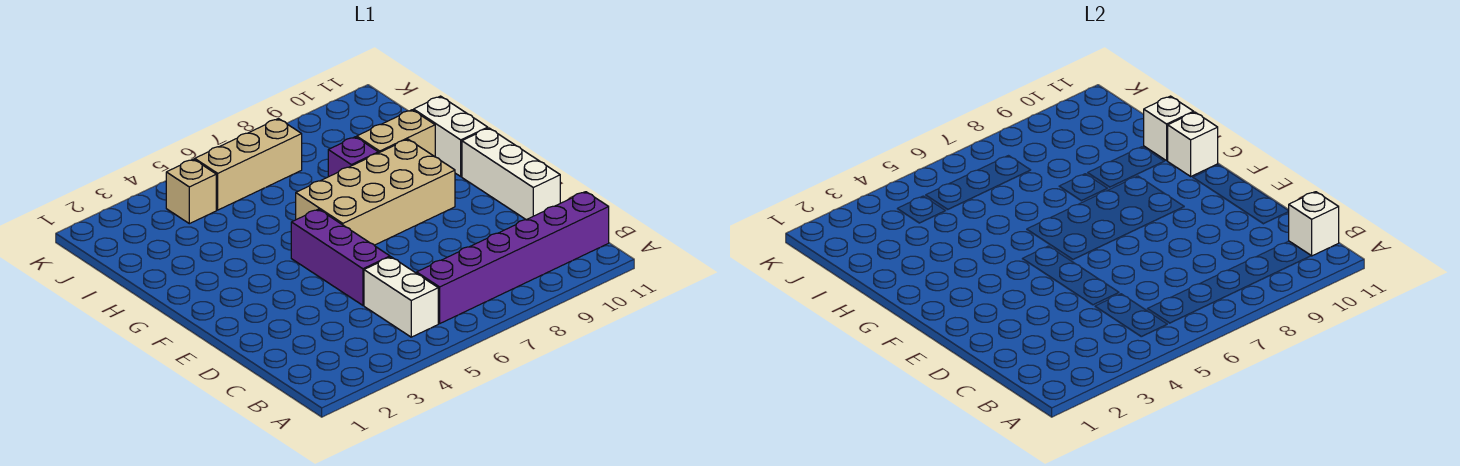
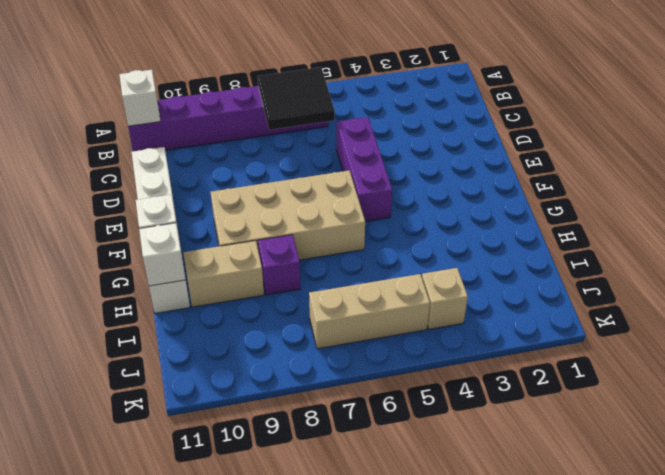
white brick B5:C5 level 1 -> none
none -> black tile B6:C7 level 2

